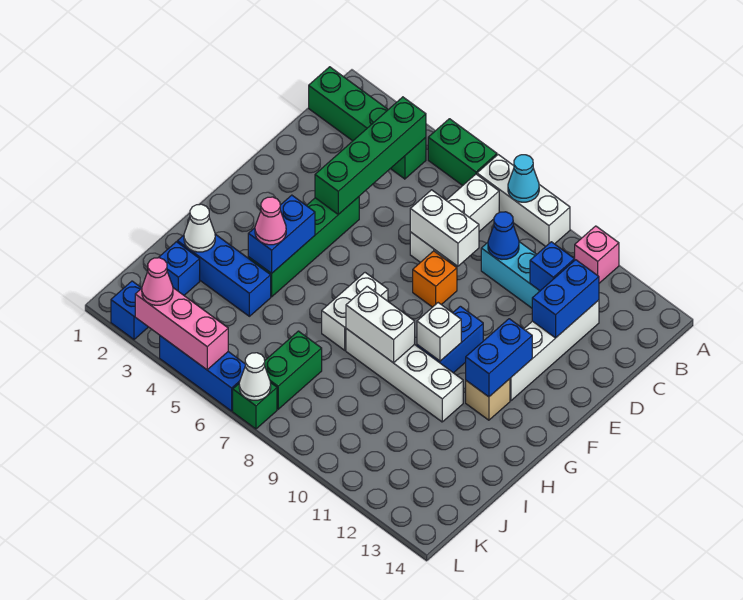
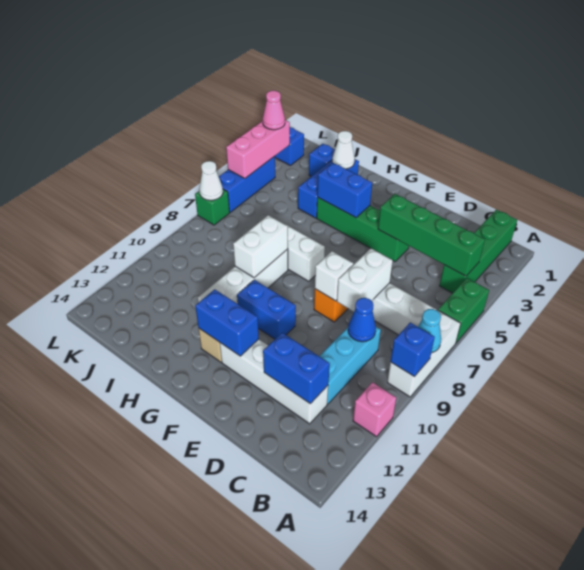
blue brick C11 level 2 -> blue brick A9 level 2
white brick G10 level 2 -> white brick E8 level 2
pink cone H4 level 3 -> none
green brick J7:K7 level 1 -> none

